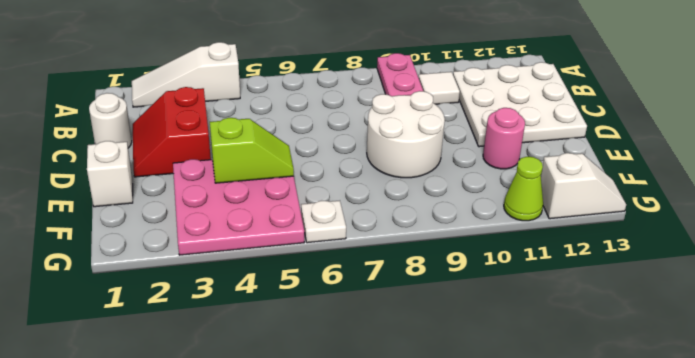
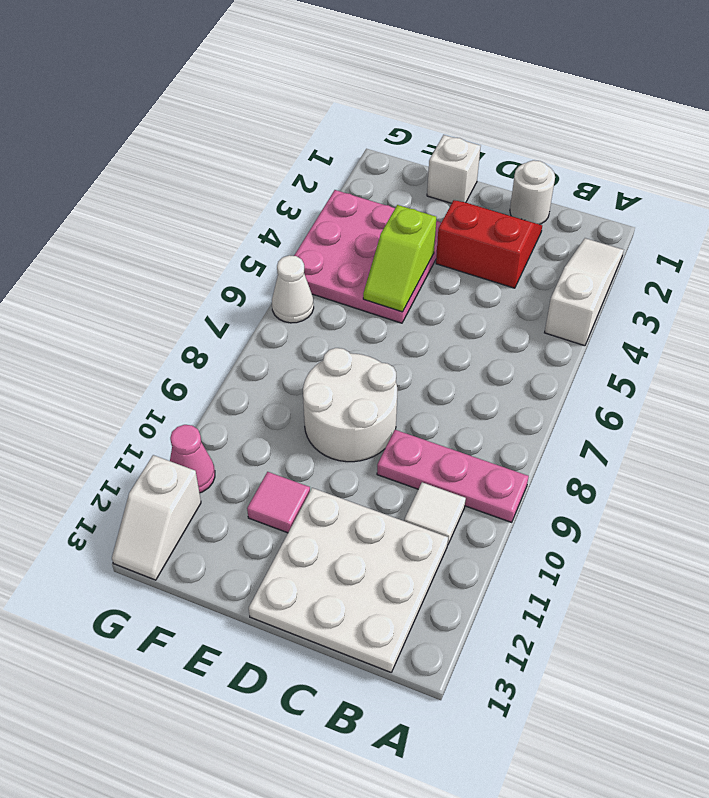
pink round brick E11 level 1 -> pink tile E11 level 1
white plate G6 level 1 -> white cone G6 level 1
lime cone G11 level 1 -> pink cone G11 level 1

